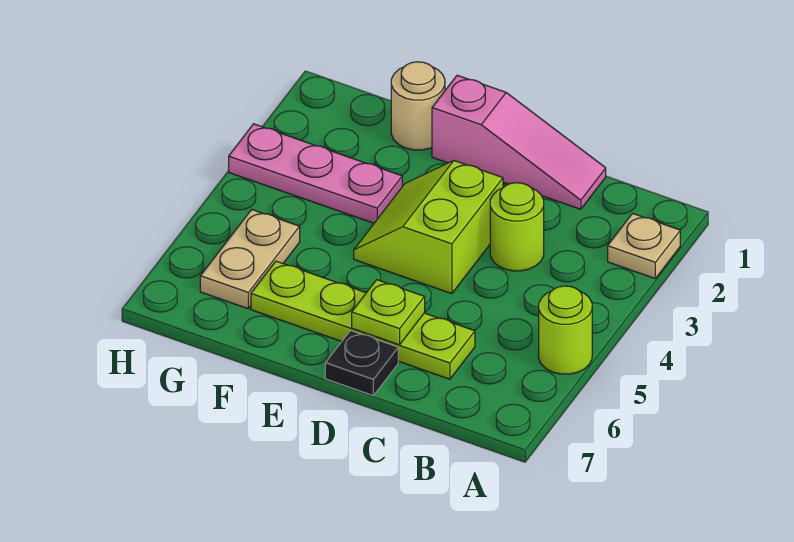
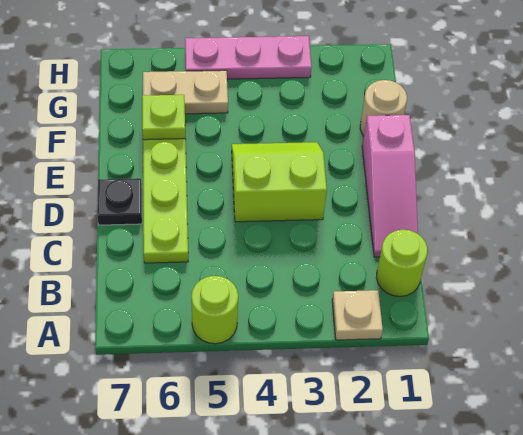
lime round brick C3 level 1 -> lime round brick B1 level 1
lime plate D6 level 2 -> lime plate F6 level 2
pink plate F3:H3 level 1 -> pink plate H3:H5 level 1

